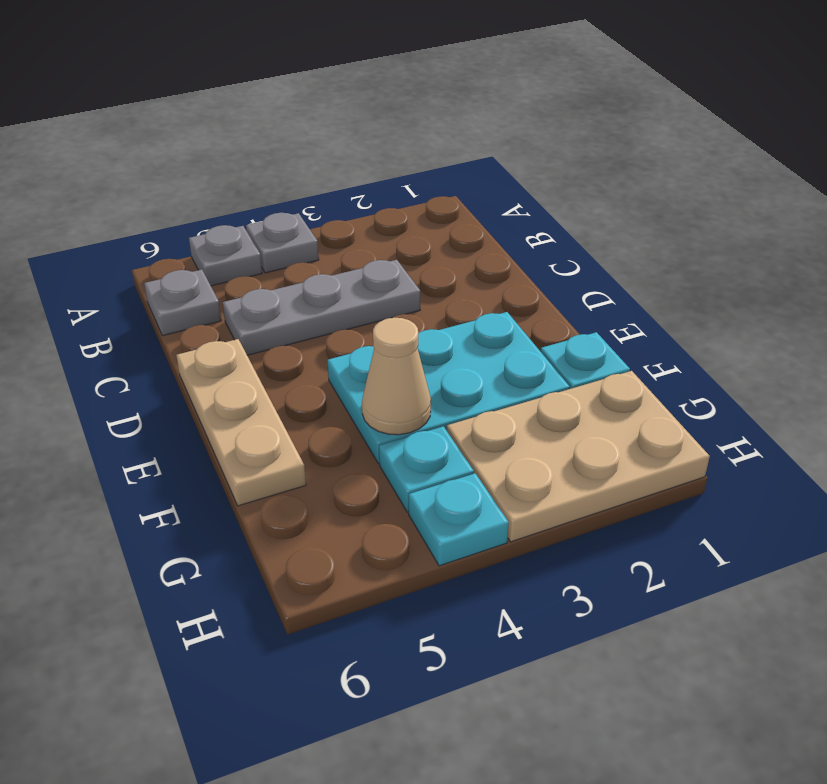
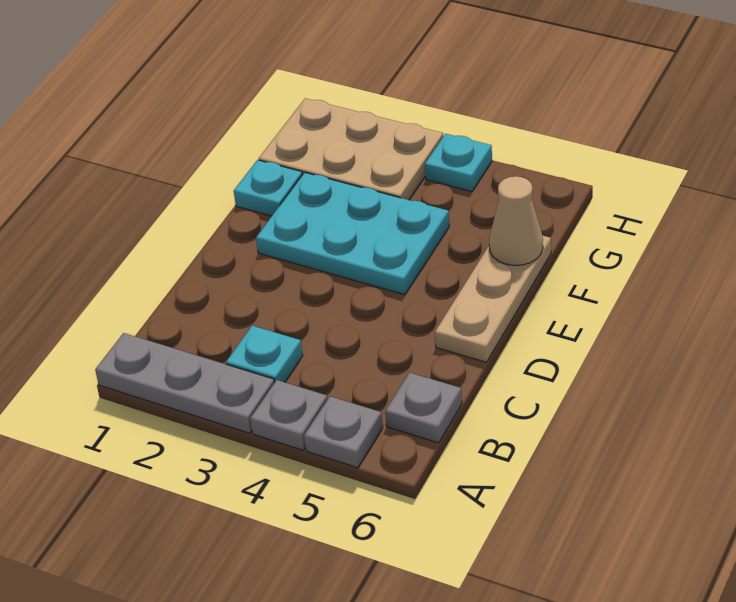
grey plate C3:C5 level 1 -> grey plate A1:A3 level 1
tan cone F4 level 2 -> tan cone F6 level 2
cyan plate G4 level 1 -> cyan plate B3 level 1

